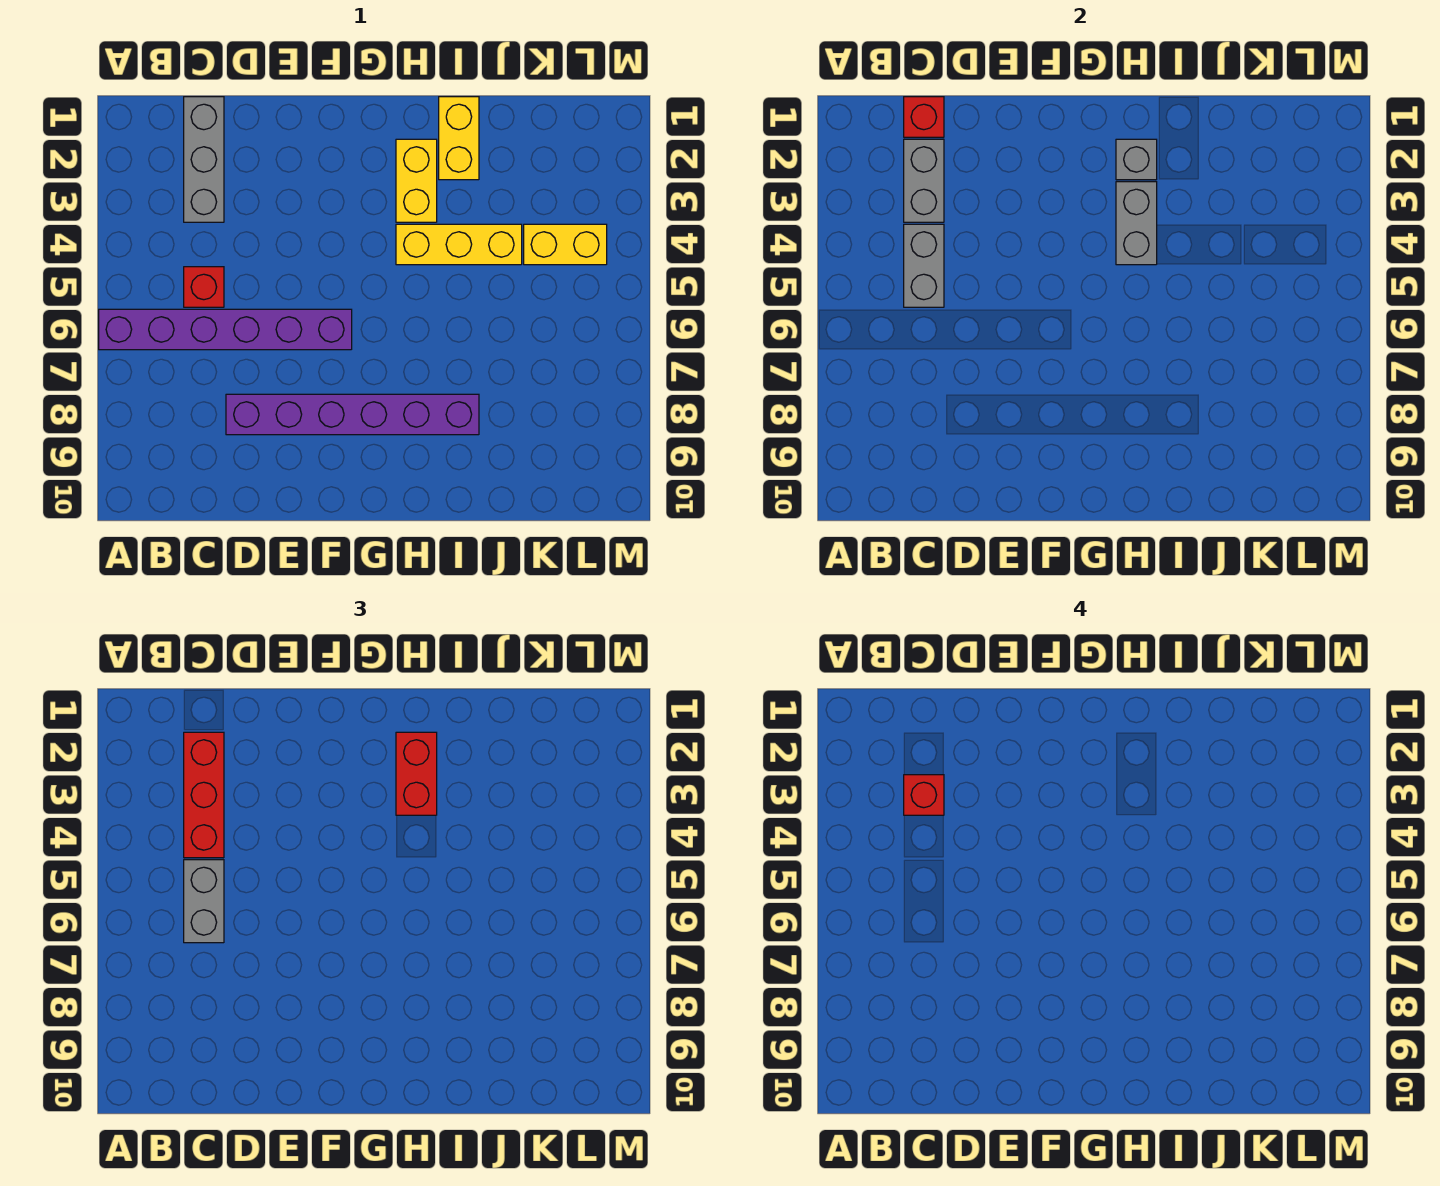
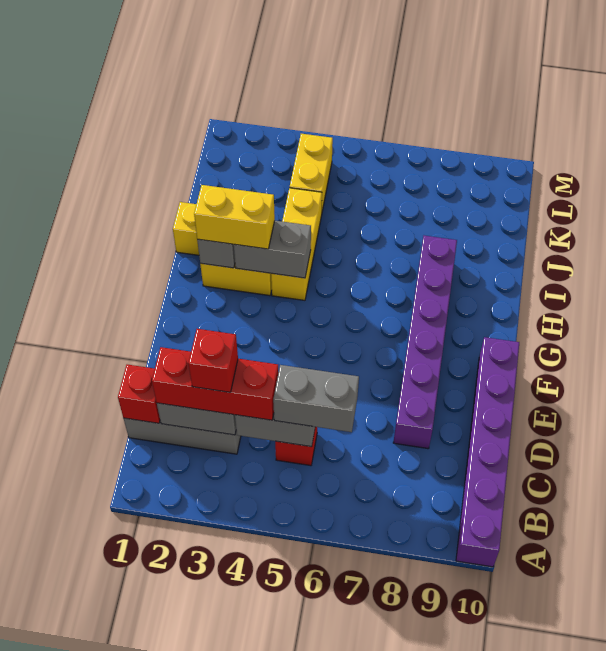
purple brick A6:F6 level 1 -> purple brick A10:F10 level 1
red brick H2:H3 level 3 -> yellow brick H2:H3 level 3

